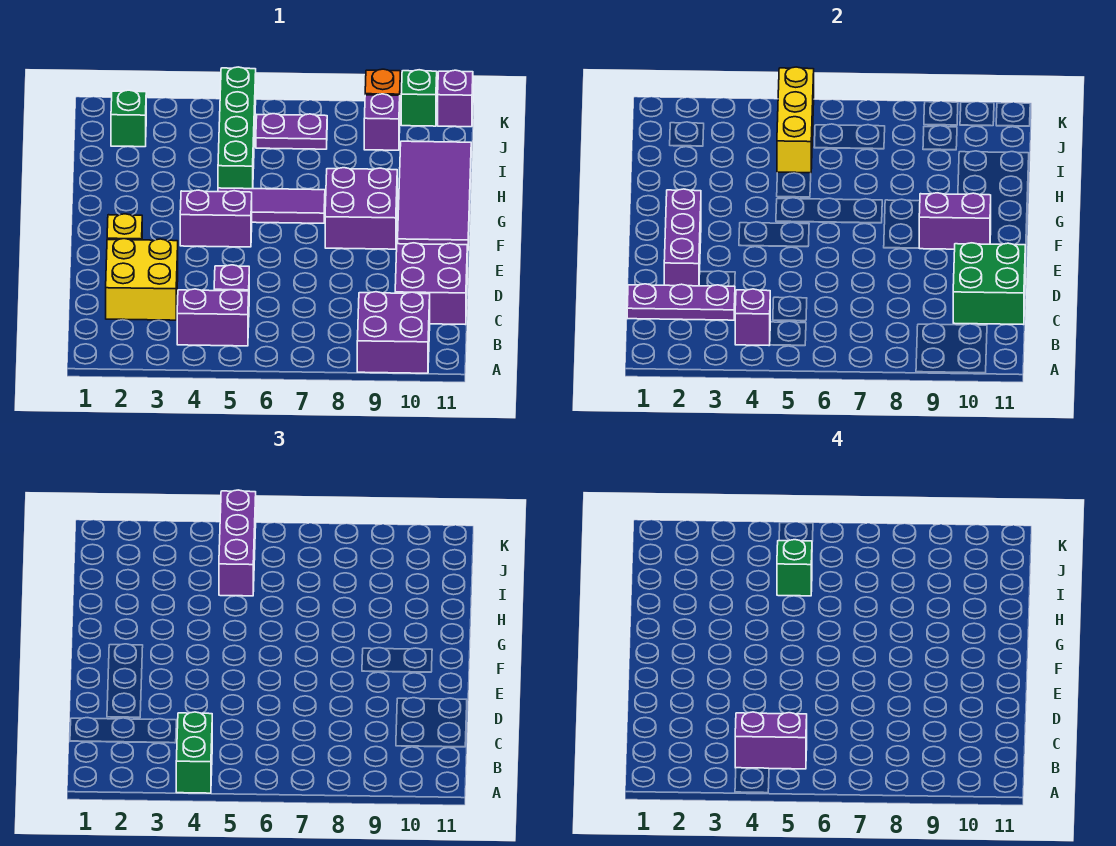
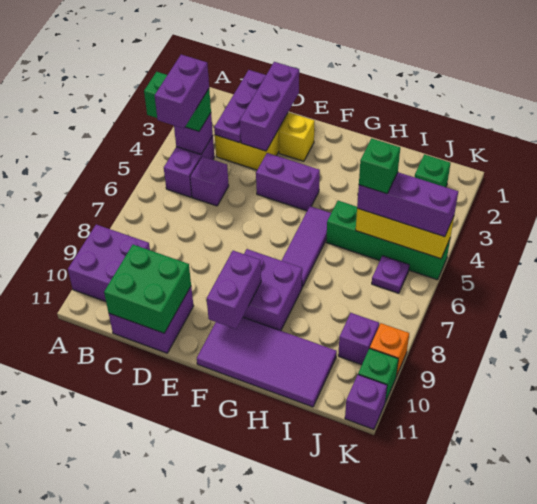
purple brick D2:F2 level 2 -> purple brick D1:D3 level 2
purple brick F4:F5 level 1 -> purple brick E4:F4 level 1
purple plate J6:J7 level 1 -> purple plate J6 level 1

